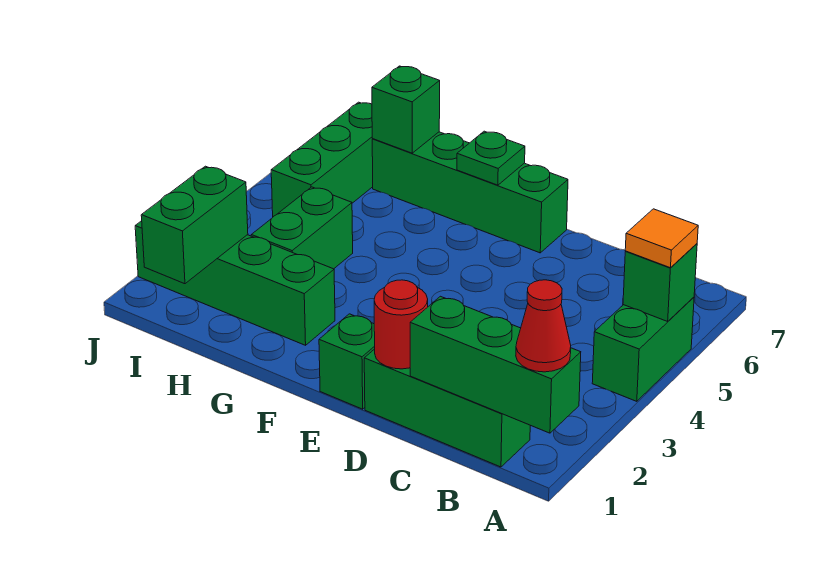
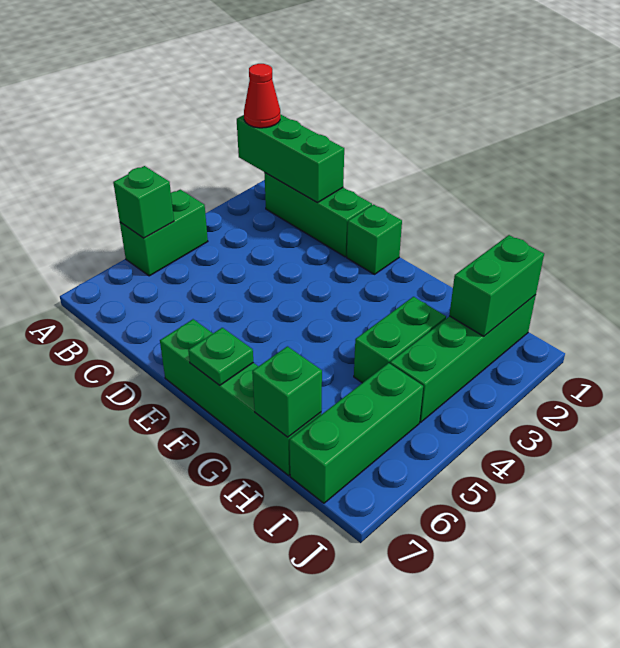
orange tile A5 level 3 -> none
red round brick D1 level 2 -> none
green brick G2:J2 level 1 -> green brick I1:I4 level 1

